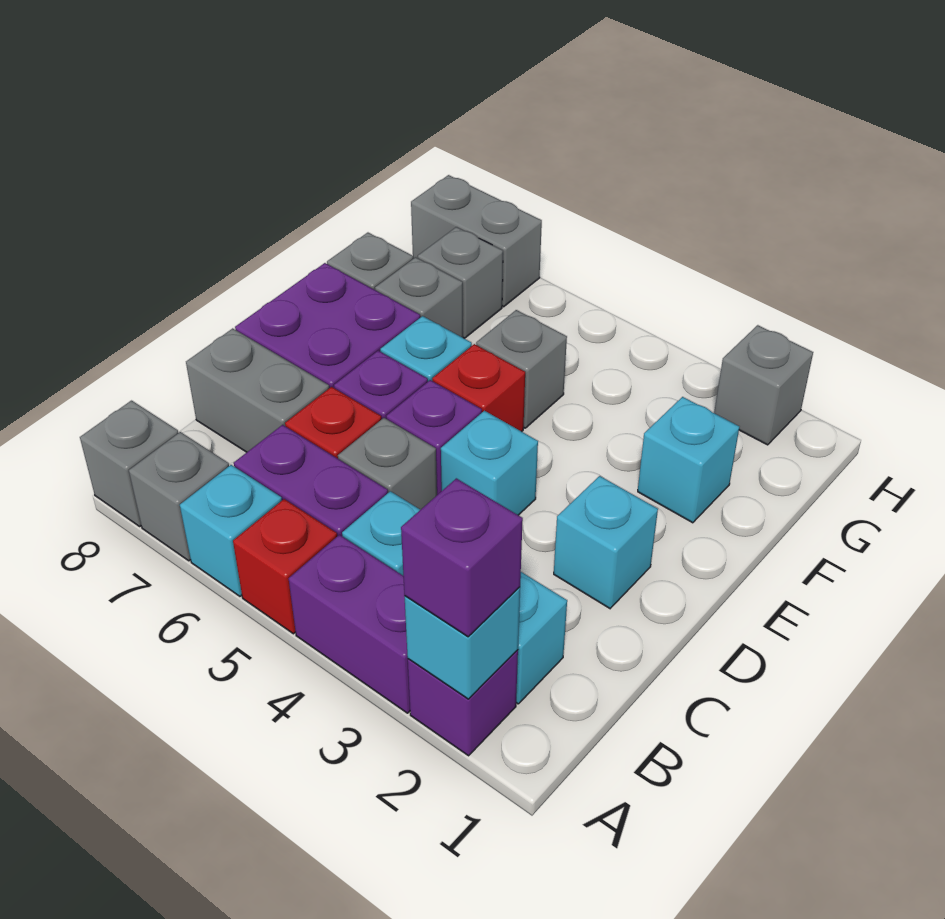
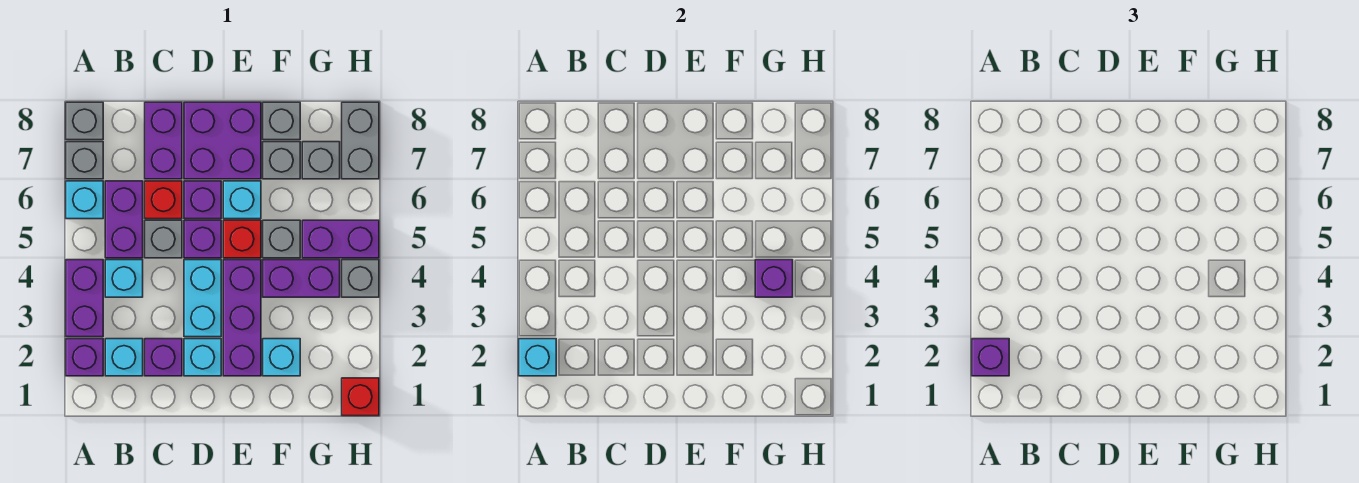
red brick A5 level 1 -> red brick H1 level 1
none -> purple brick C2 level 1
grey brick C7:C8 level 1 -> purple brick C7:C8 level 1
cyan brick D4 level 1 -> cyan brick D3:D4 level 1
none -> purple brick E2:E4 level 1
none -> purple brick F4:G4 level 1
none -> purple brick G4 level 2
none -> purple brick G5:H5 level 1
grey brick H2 level 1 -> grey brick H4 level 1

